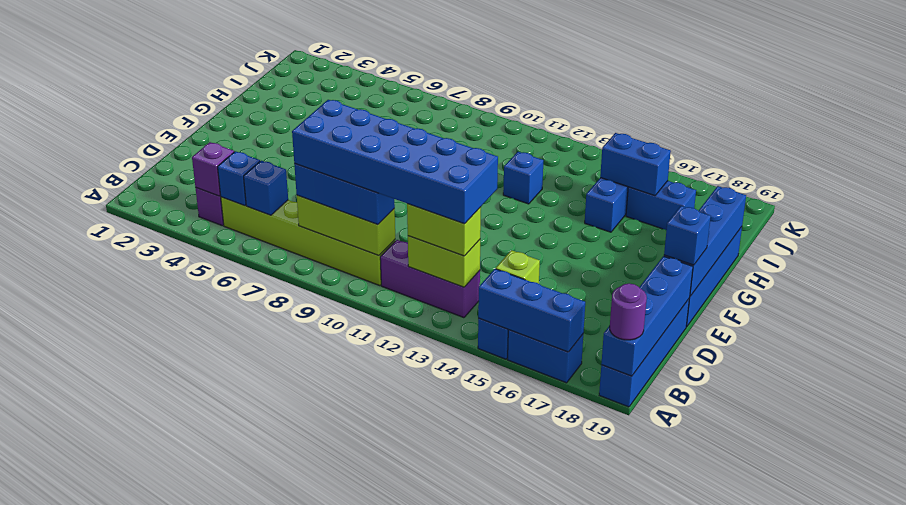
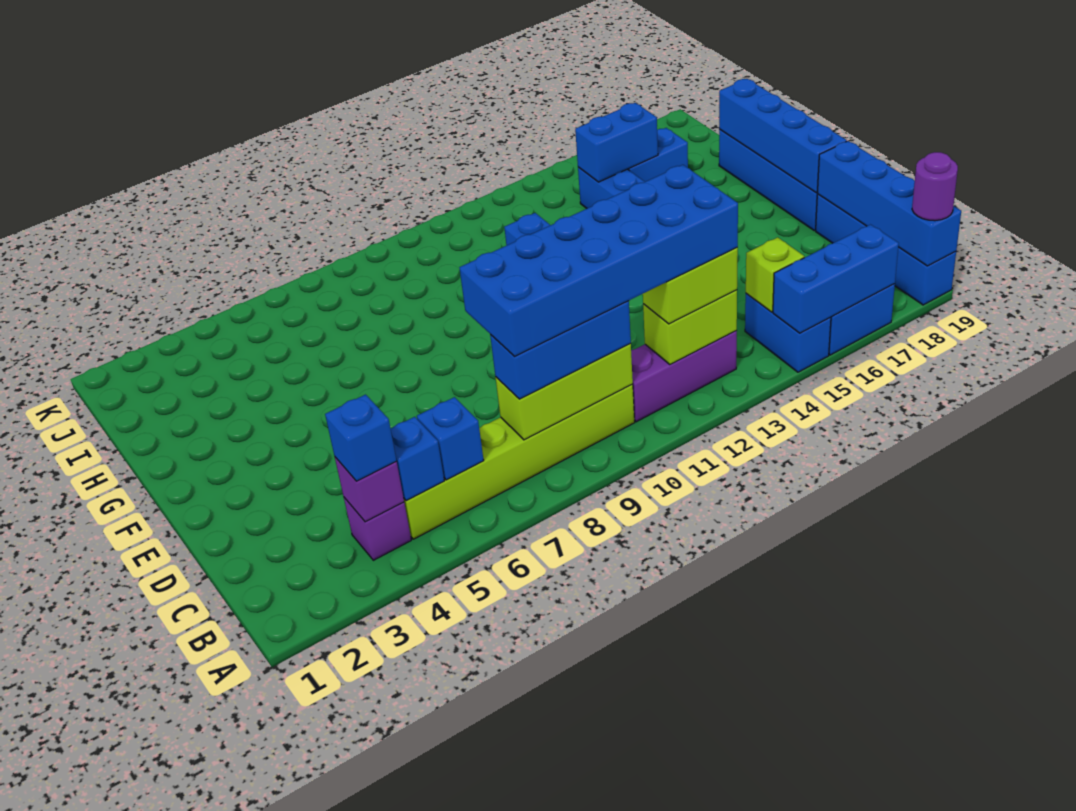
blue brick E19 level 3 -> blue brick B4 level 3

